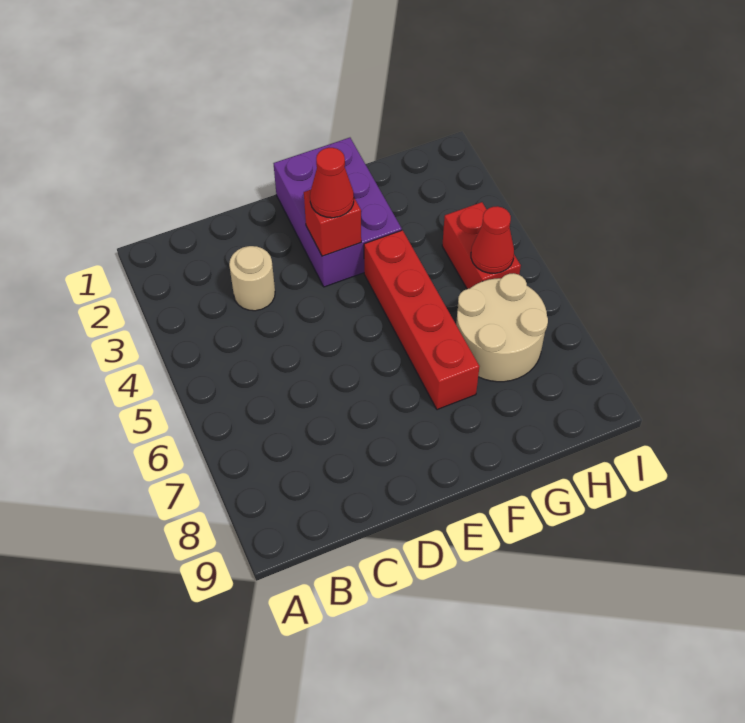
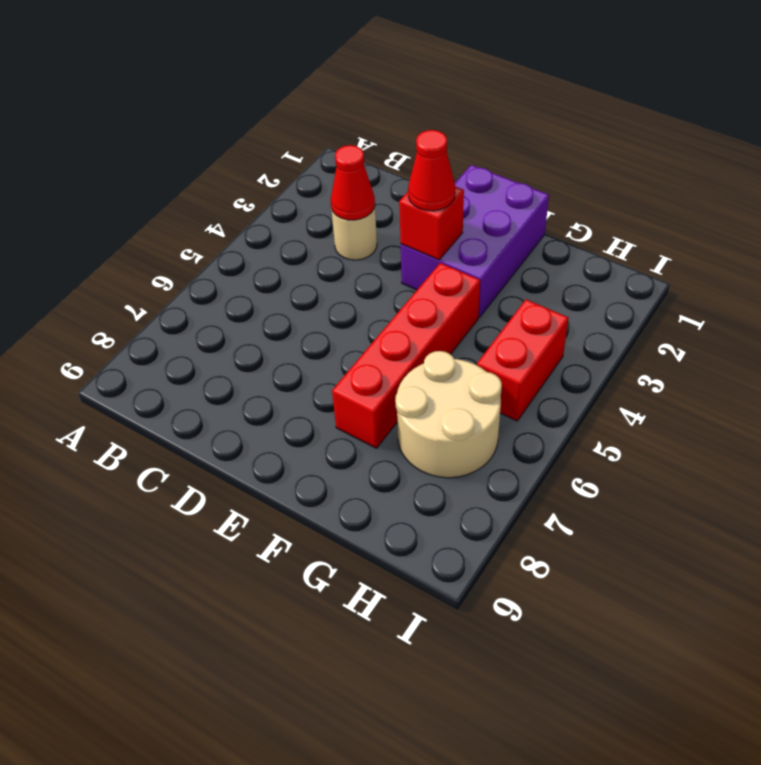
red cone H5 level 2 -> red cone C3 level 2

